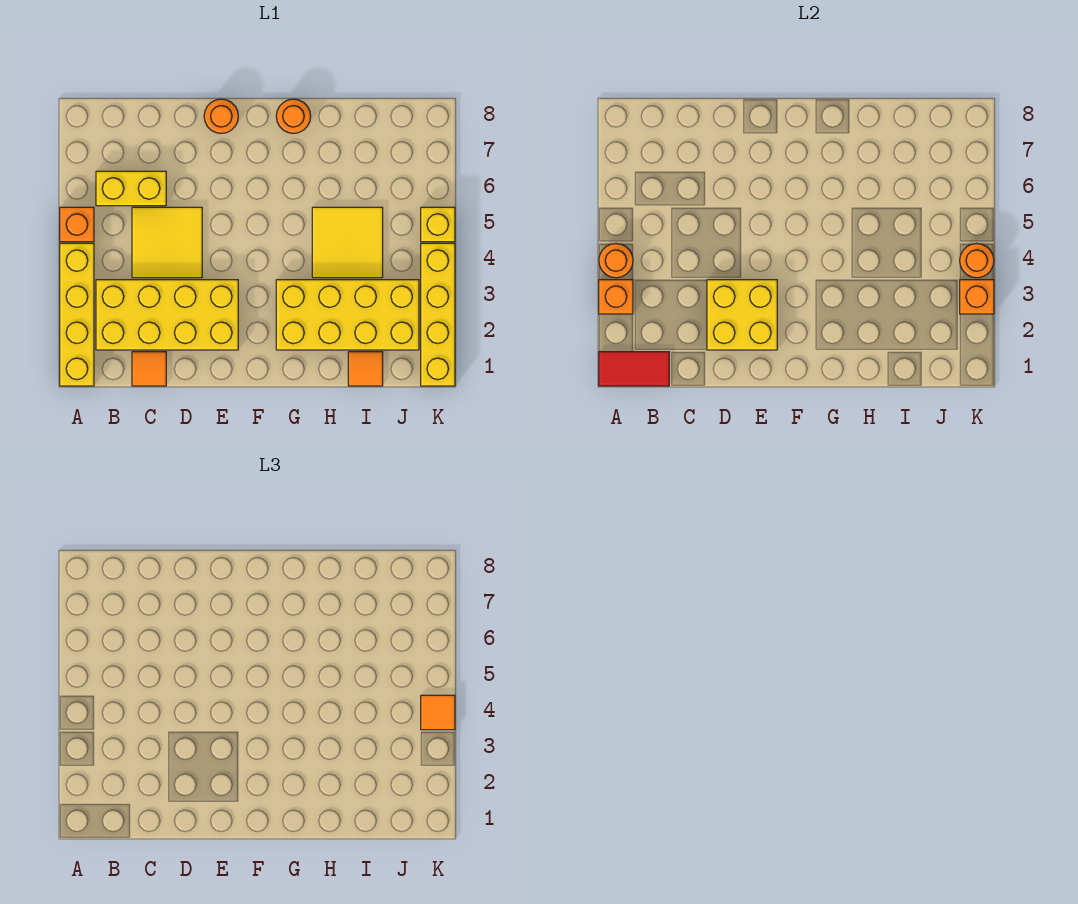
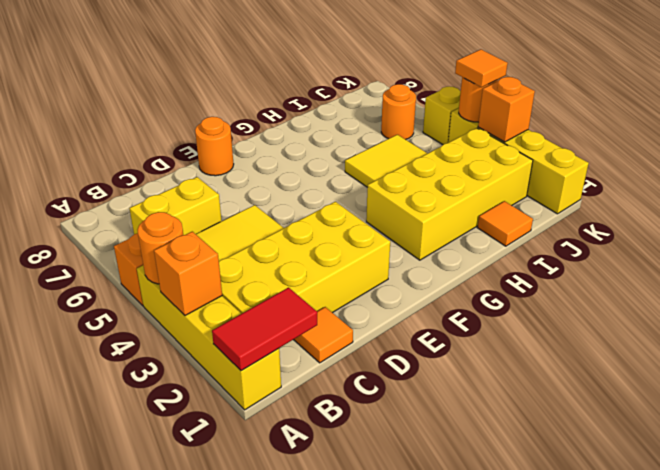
yellow brick D2:E3 level 2 -> none
orange round brick G8 level 1 -> orange round brick J6 level 1

